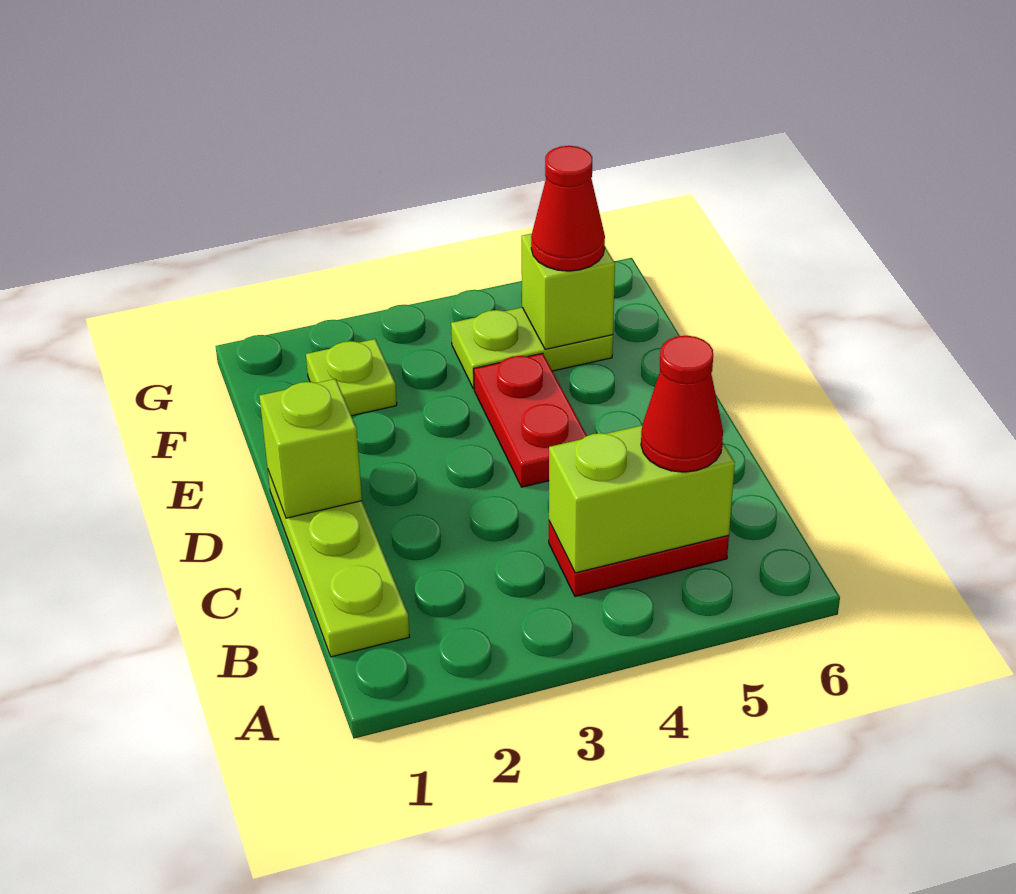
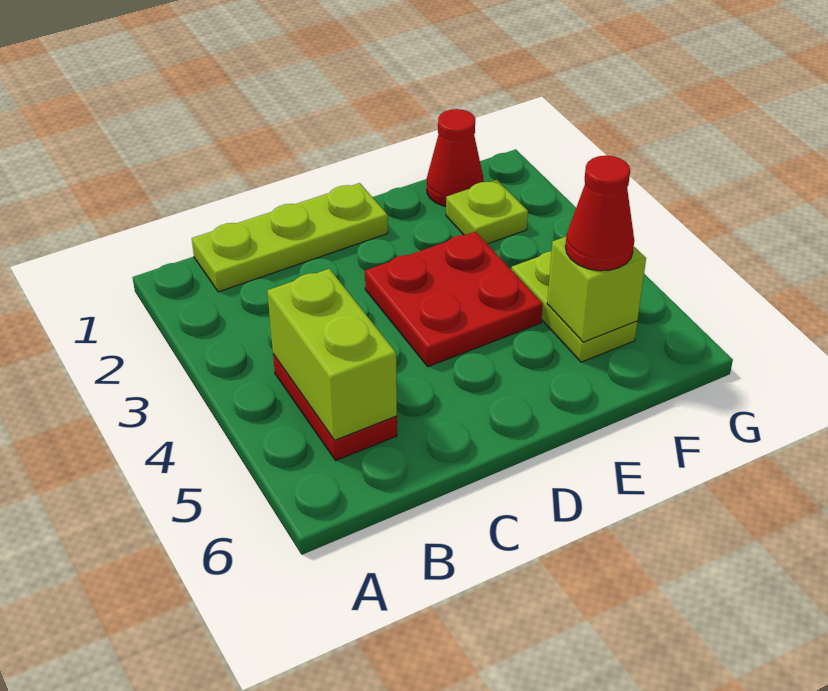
red cone B5 level 3 -> red cone F1 level 1
lime brick D1 level 2 -> none
red plate D4:E4 level 1 -> red plate D3:E4 level 1

